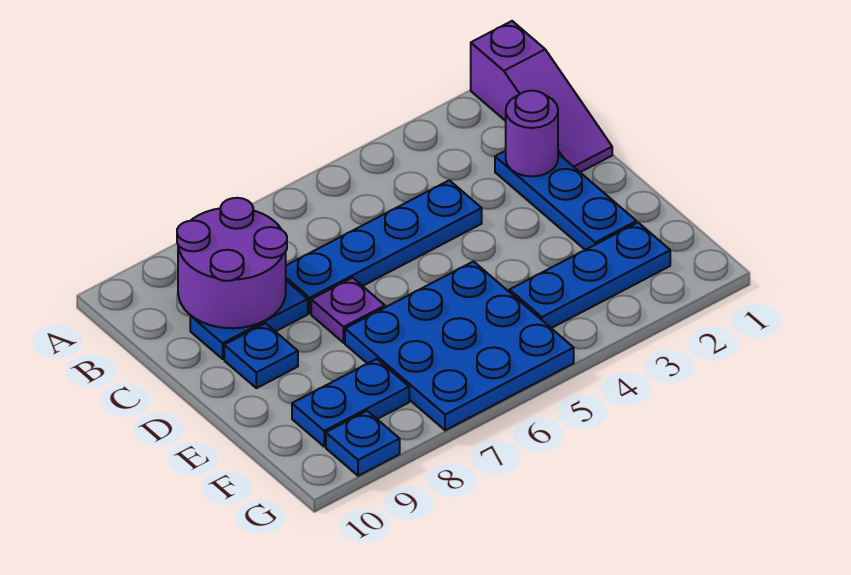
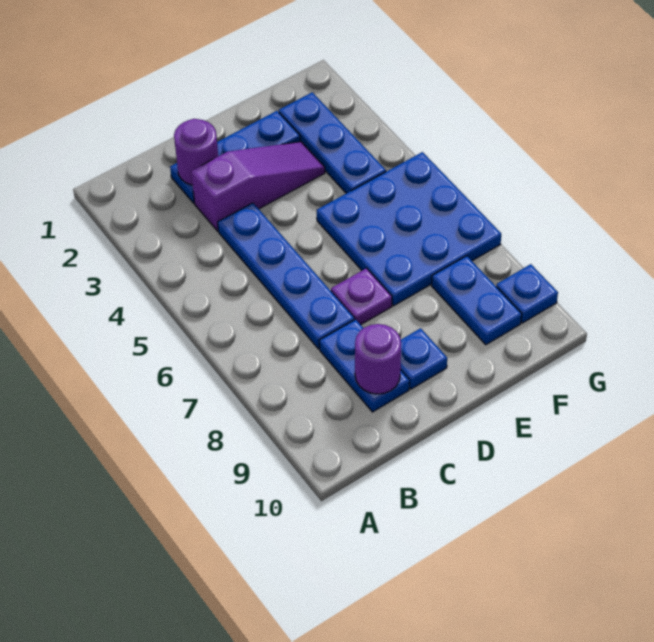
purple slope A1:C1 level 1 top A -> purple slope C3:E3 level 1 top C
purple round brick B8:C9 level 2 -> purple round brick C9 level 2

